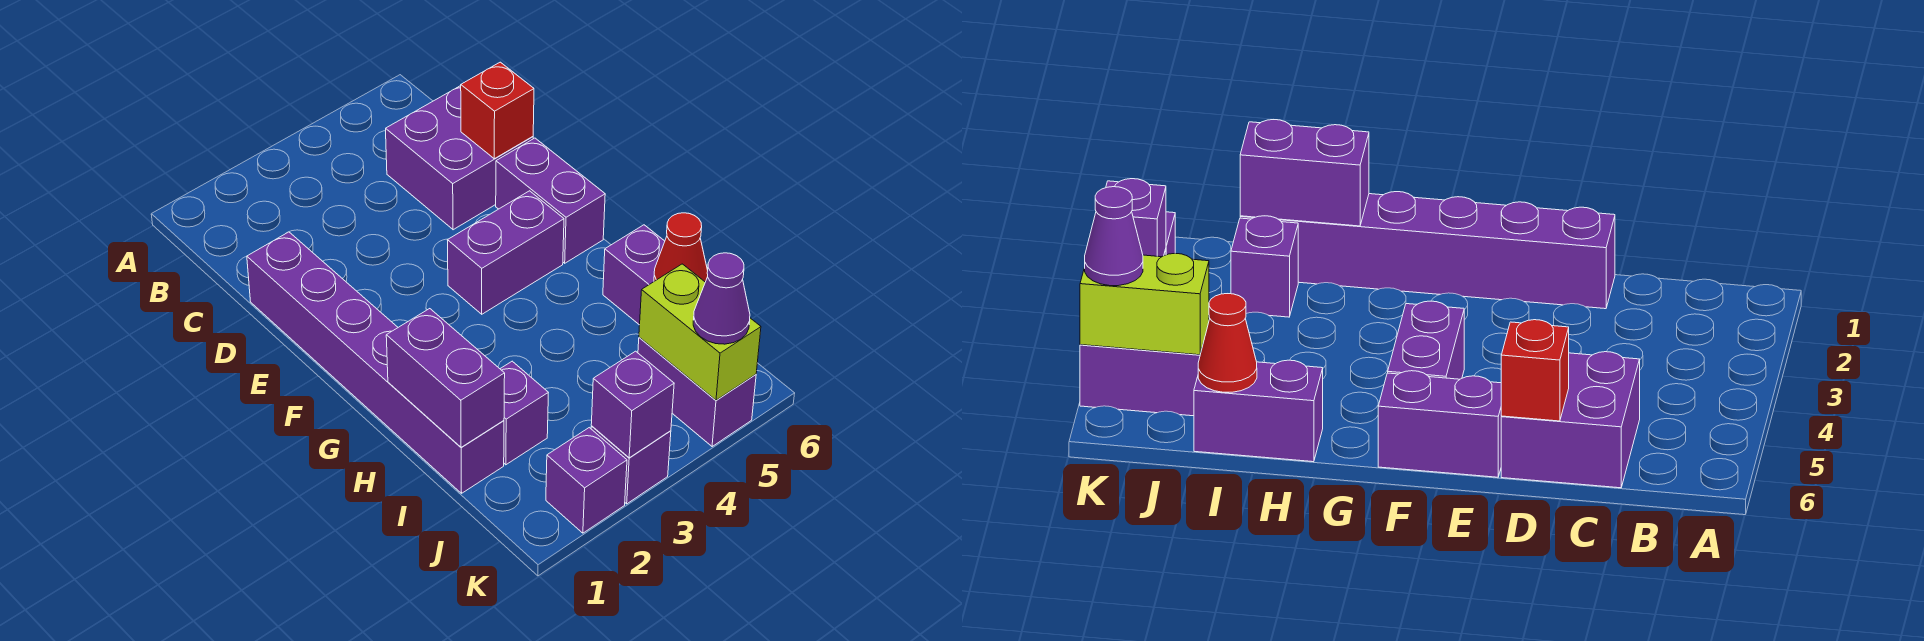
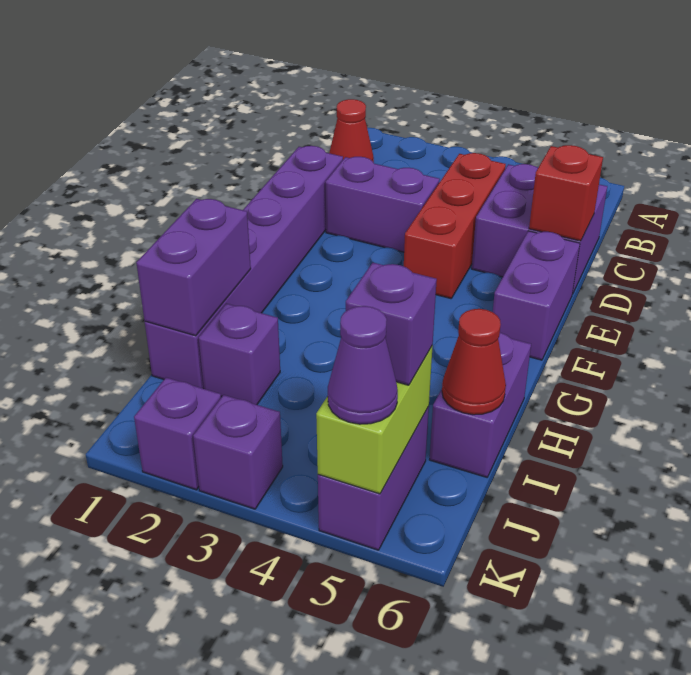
none -> red cone B1 level 1
none -> red brick C4:E4 level 1
purple brick F4:F5 level 1 -> purple brick D2:D3 level 1
purple brick K3 level 2 -> purple brick J5 level 3

